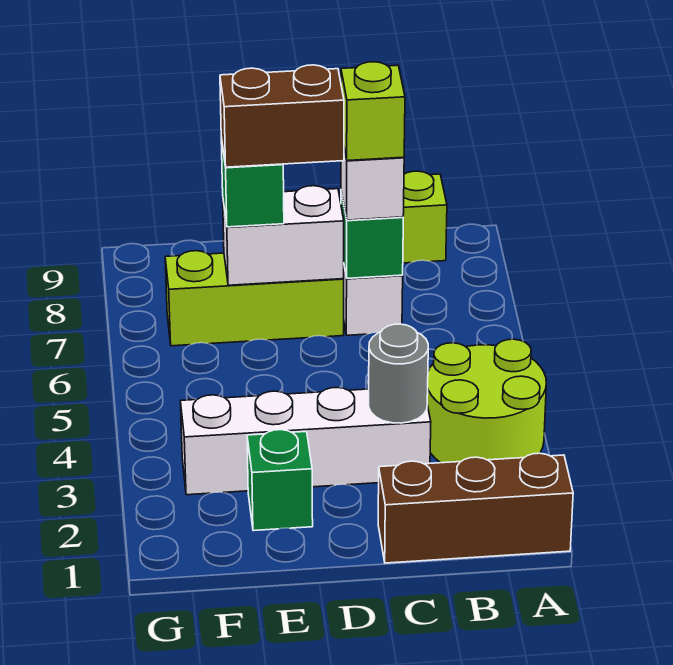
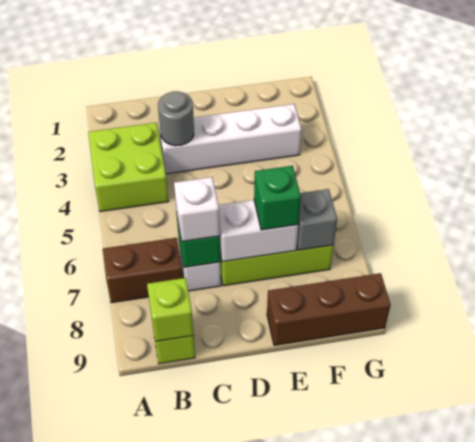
brown brick A1:C1 level 1 -> brown brick E9:G9 level 1
lime round brick A3:B4 level 1 -> lime brick A3:B4 level 1
lime brick C7 level 4 -> lime brick B9 level 2
brown brick D7:E7 level 4 -> brown brick A7:B7 level 1
green brick E2 level 1 -> none
none -> grey brick F7 level 2

